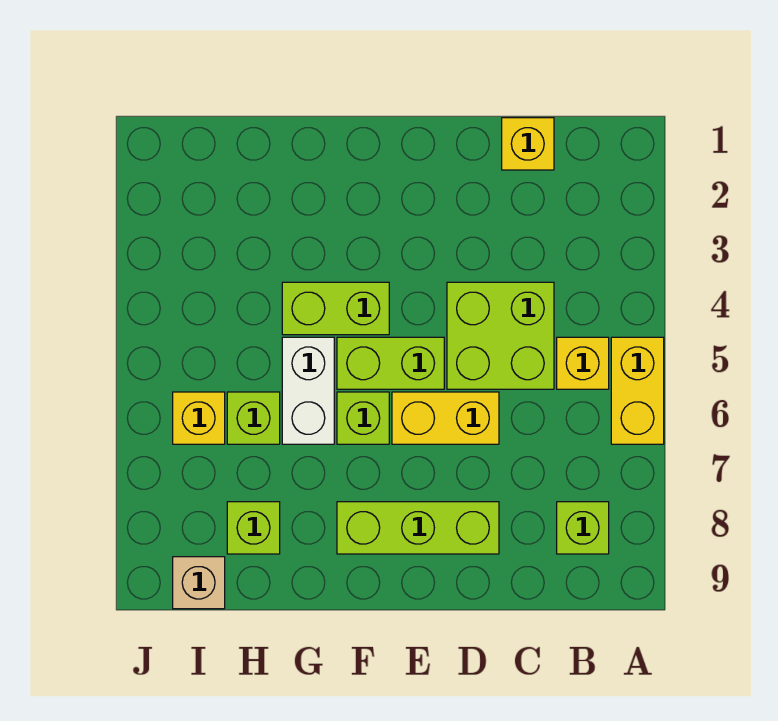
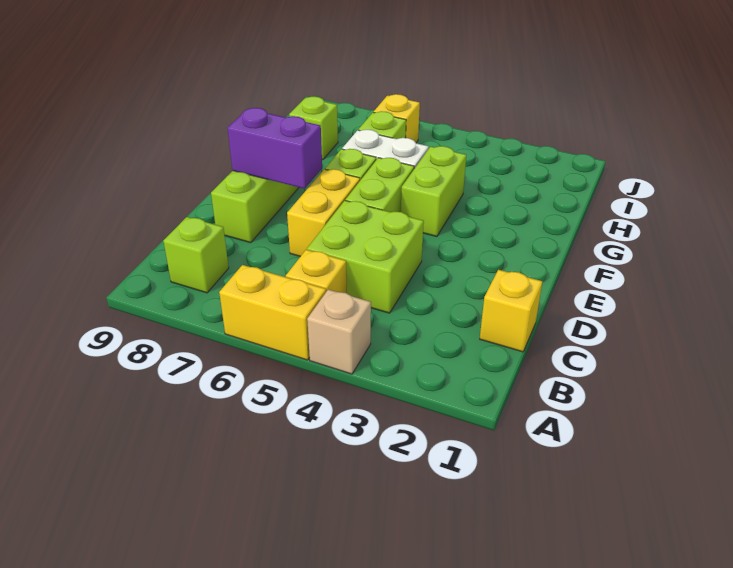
none -> purple brick E7:E8 level 2
tan brick I9 level 1 -> tan brick A4 level 1

